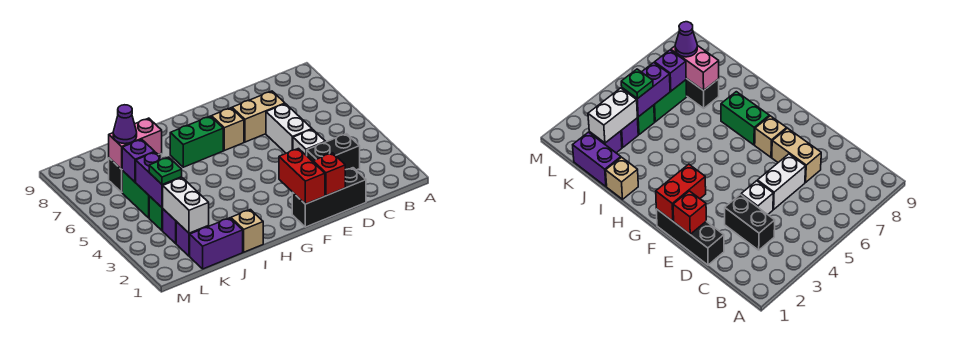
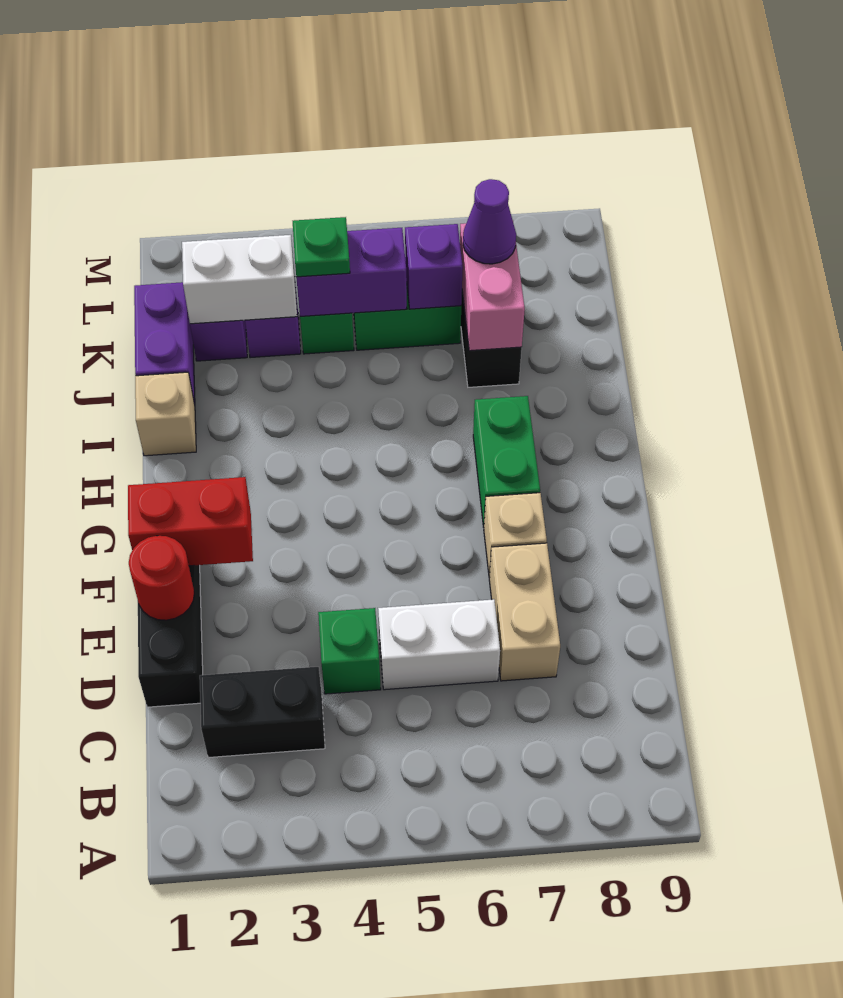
black brick C3:D3 level 1 -> black brick C2:C3 level 1
white brick D4 level 1 -> green brick D4 level 1
red brick E1 level 2 -> red round brick E1 level 2

